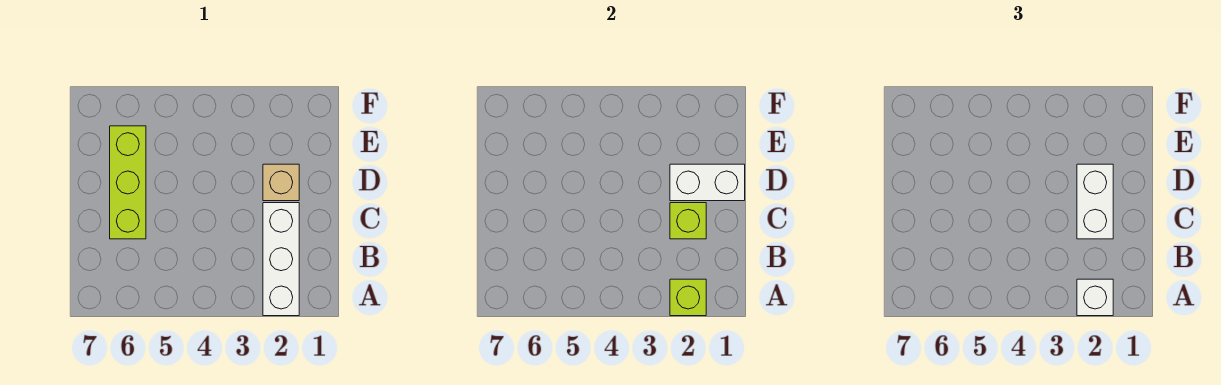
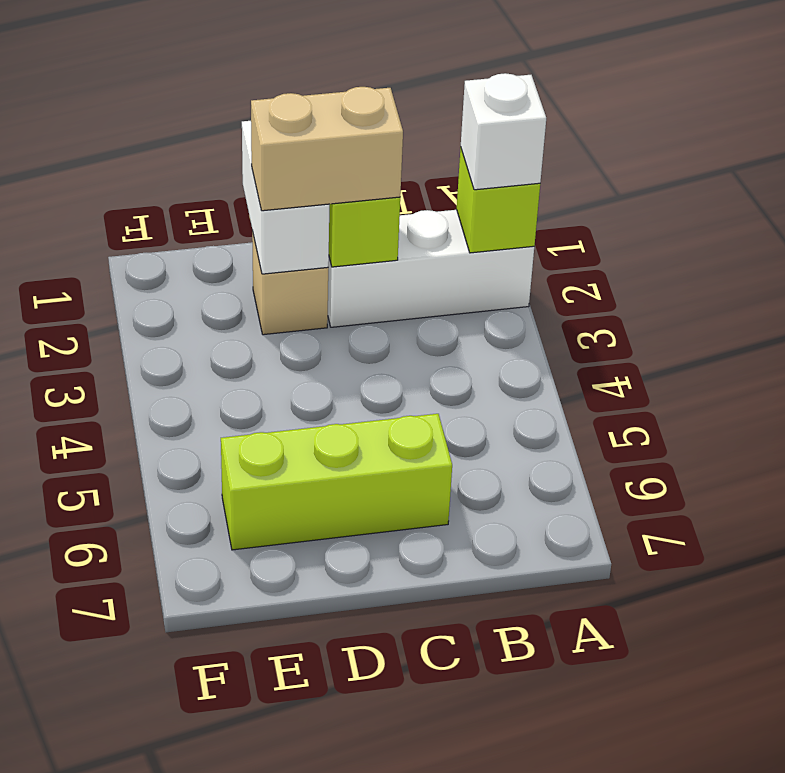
white brick C2:D2 level 3 -> tan brick C2:D2 level 3

